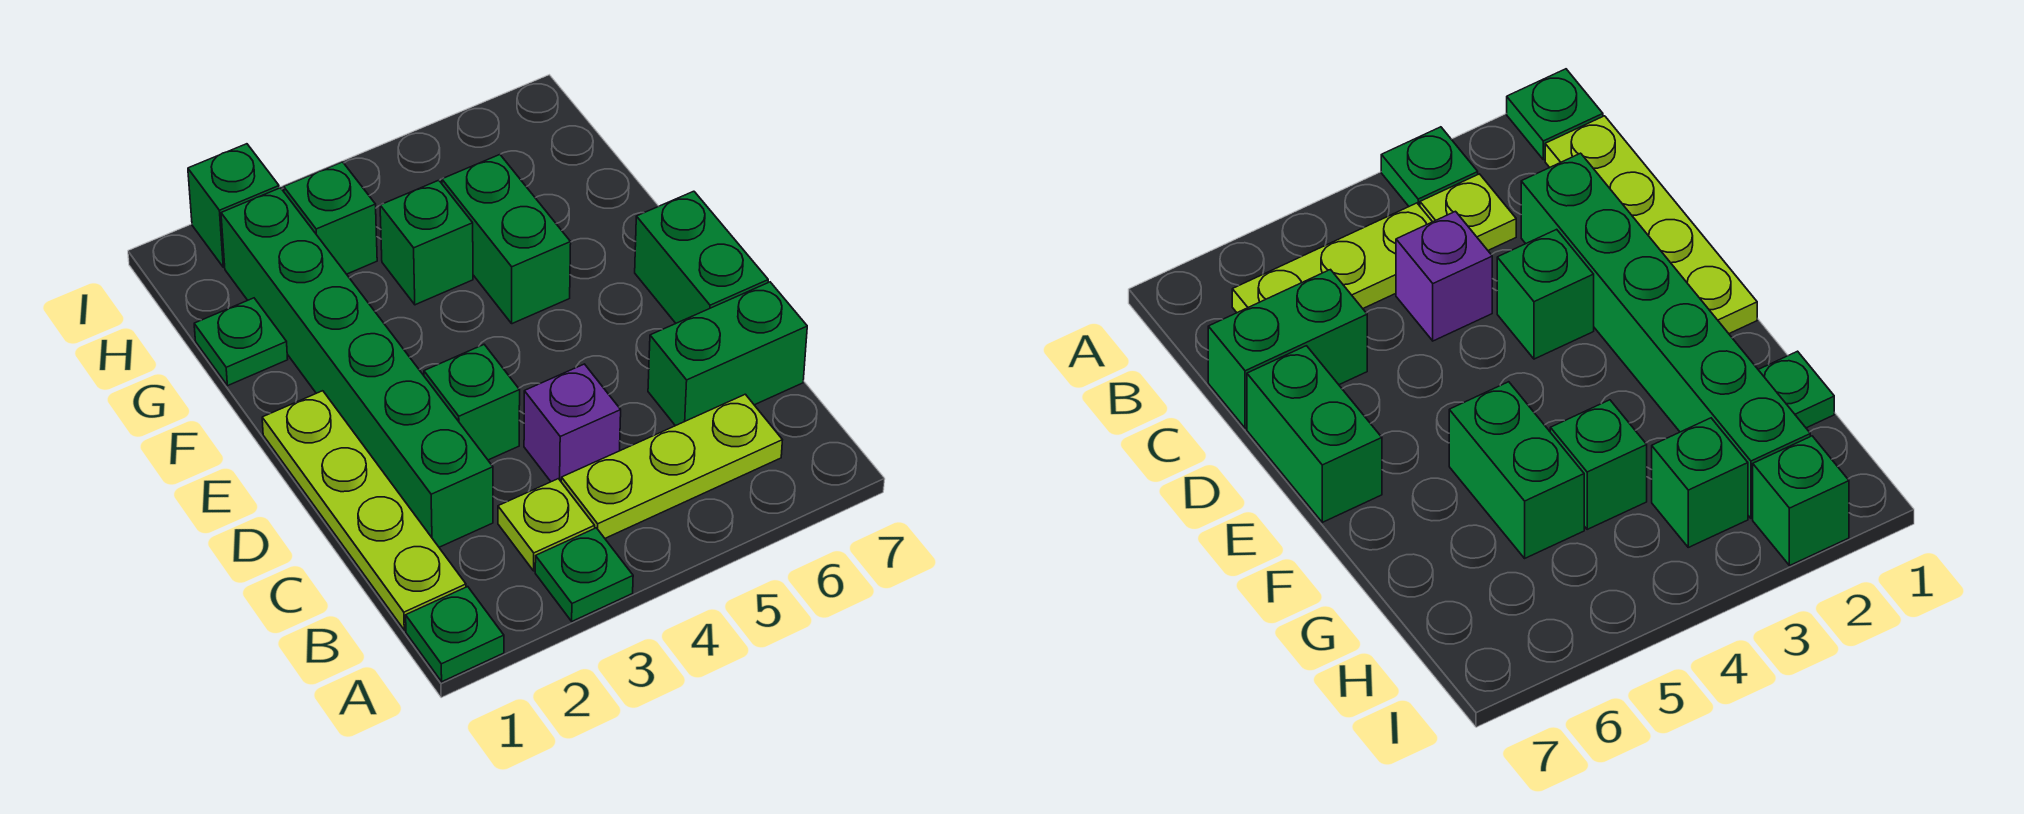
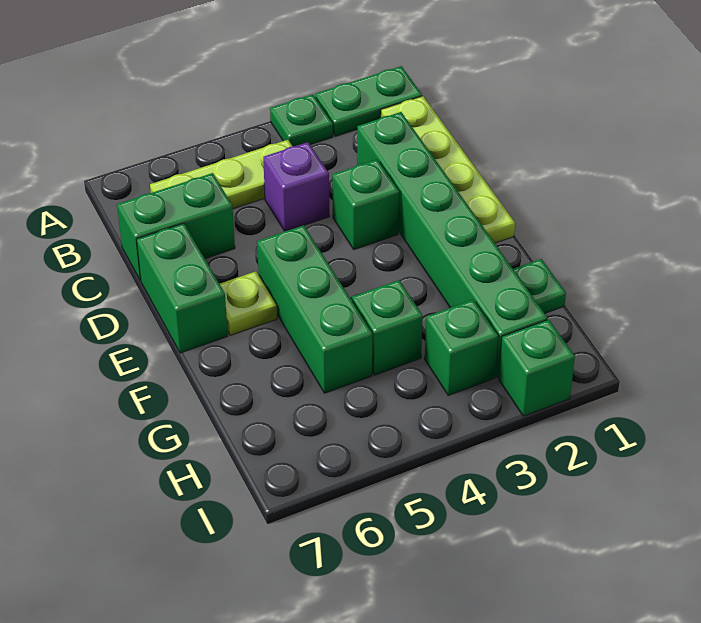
green plate A1 level 1 -> green plate A1:A2 level 1
lime plate B3 level 1 -> lime plate E6 level 1
green brick F5:G5 level 1 -> green brick E5:G5 level 1

